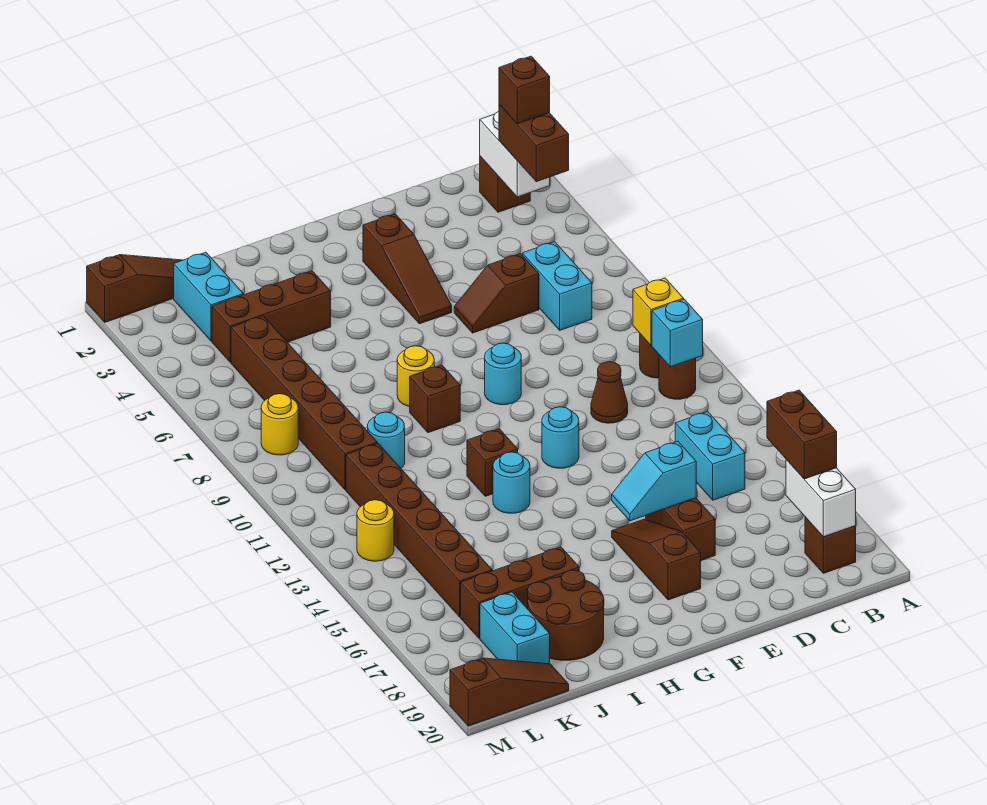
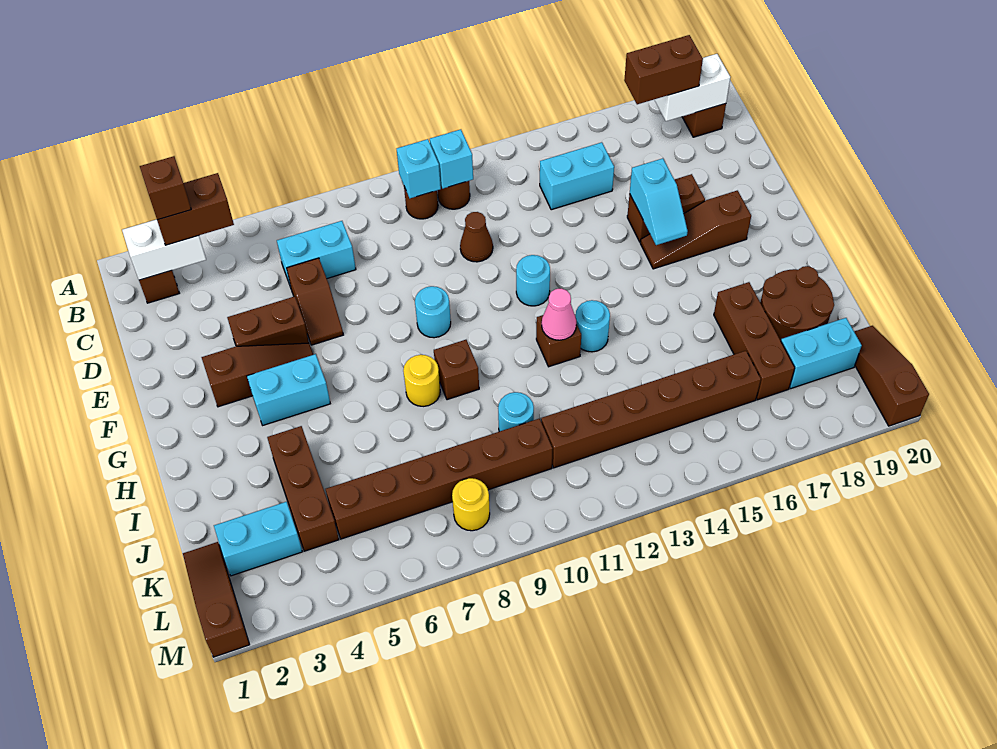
yellow brick B10 level 2 -> cyan brick B10 level 2
none -> brown brick E4:E5 level 1
none -> cyan brick G4:G5 level 1
none -> pink cone H12 level 2
yellow round brick L13 level 1 -> none

